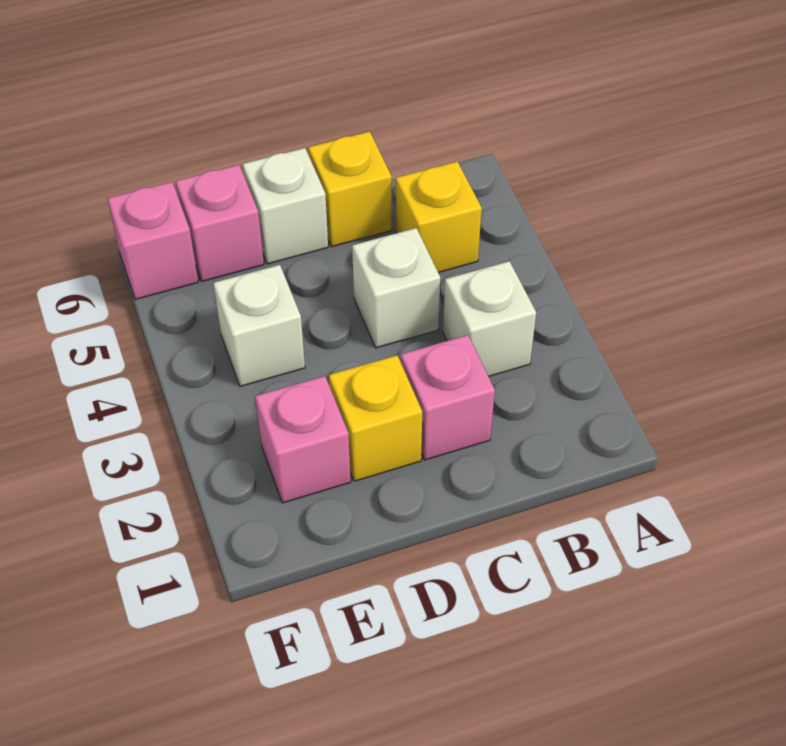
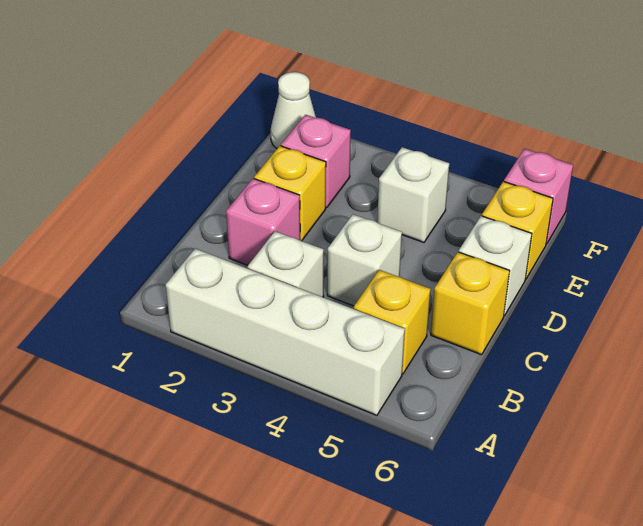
none -> white brick A2:A5 level 1
pink brick E6 level 1 -> yellow brick E6 level 1
none -> white cone F1 level 1

